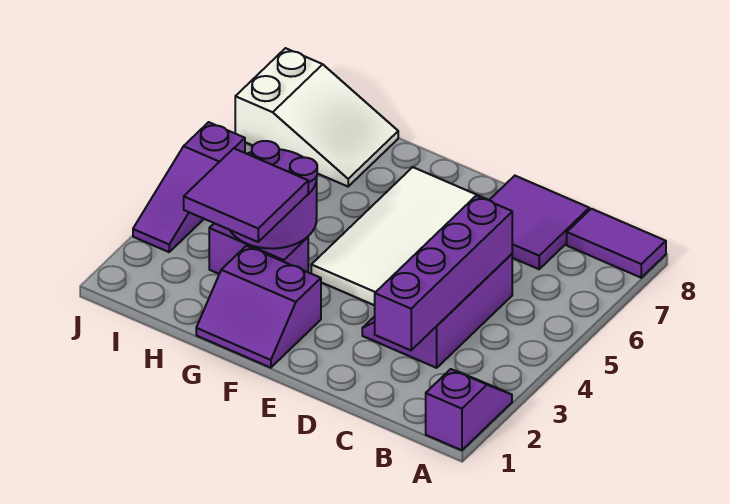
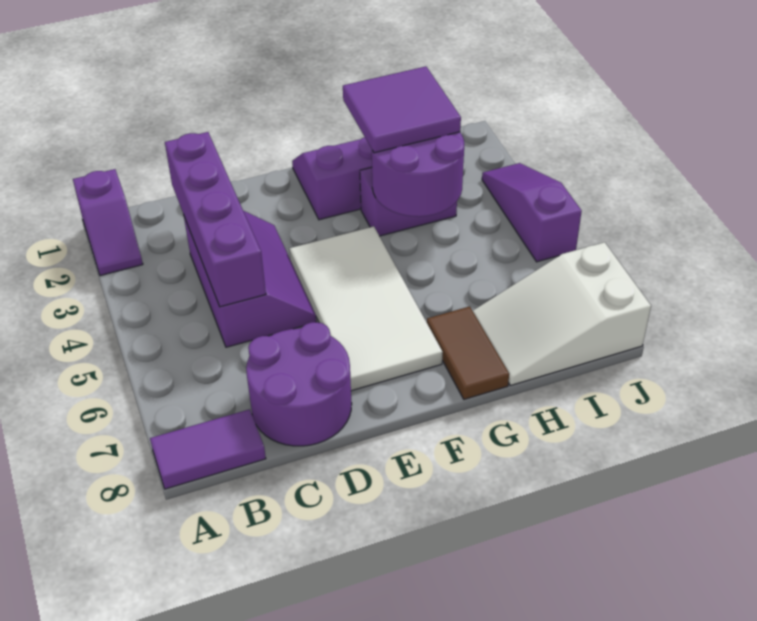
purple tile C7:D8 level 1 -> purple round brick C7:D8 level 1
none -> brown tile G7:G8 level 1

